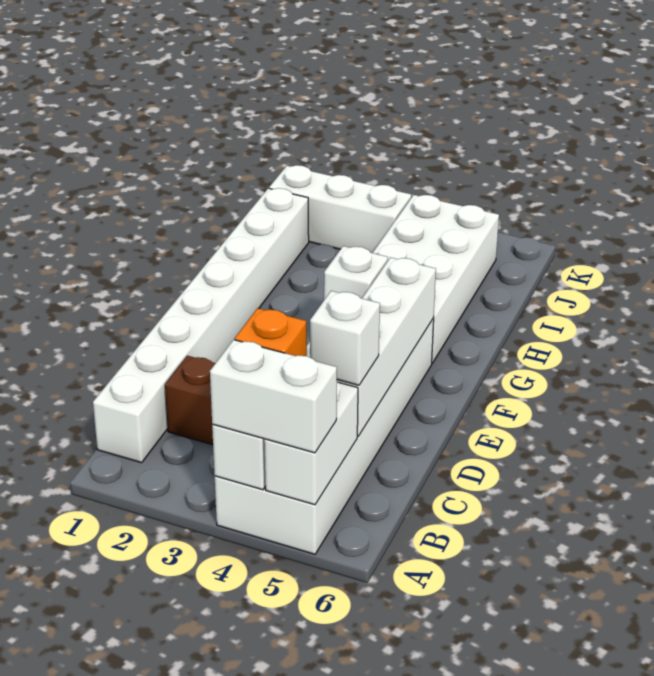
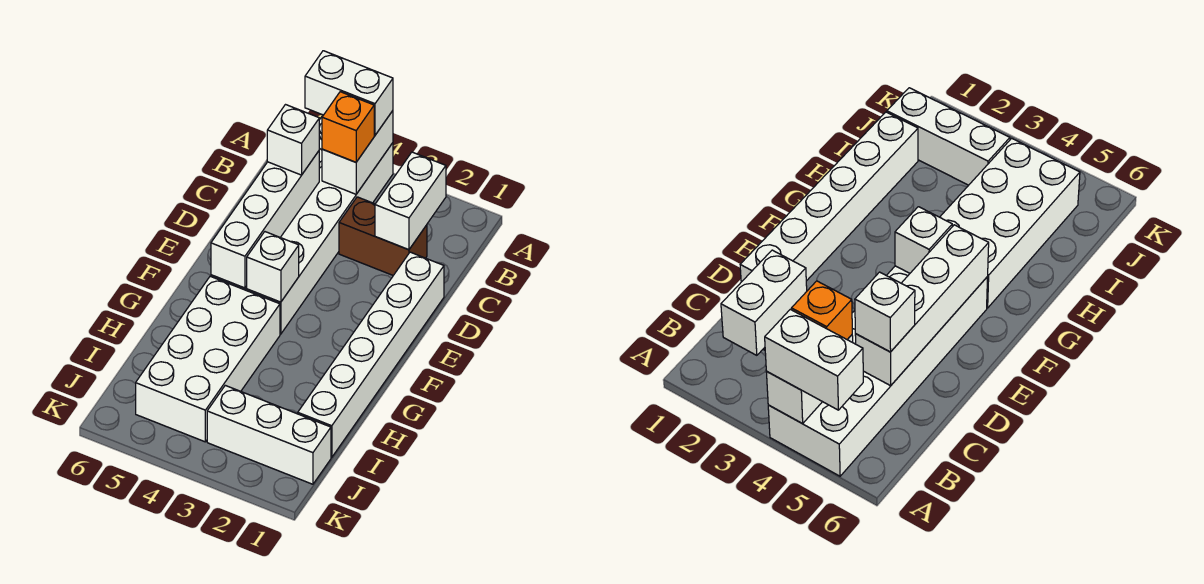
white brick A5:B5 level 2 -> white brick B2:C2 level 2
white brick B1:I1 level 1 -> white brick D1:I1 level 1

